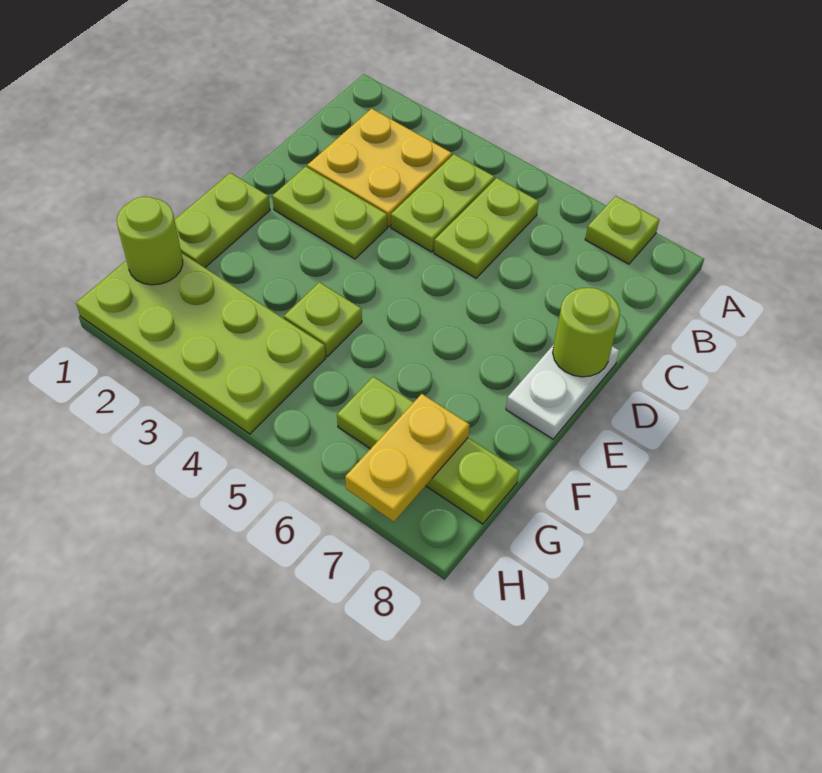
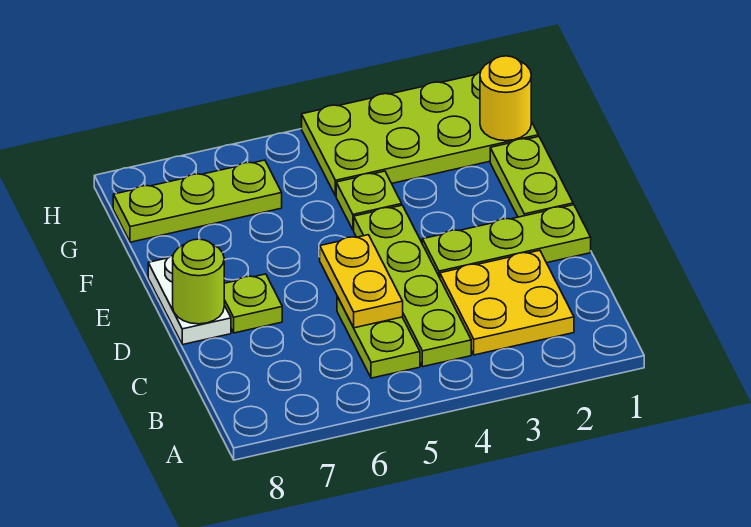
lime plate A7 level 1 -> lime plate D7 level 1
lime plate B4:C4 level 1 -> lime plate B4:E4 level 1
lime plate D2:D3 level 1 -> lime plate D1:D3 level 1
lime round brick G1 level 2 -> yellow round brick G1 level 2
yellow plate G7:H7 level 2 -> yellow plate C5:D5 level 2

